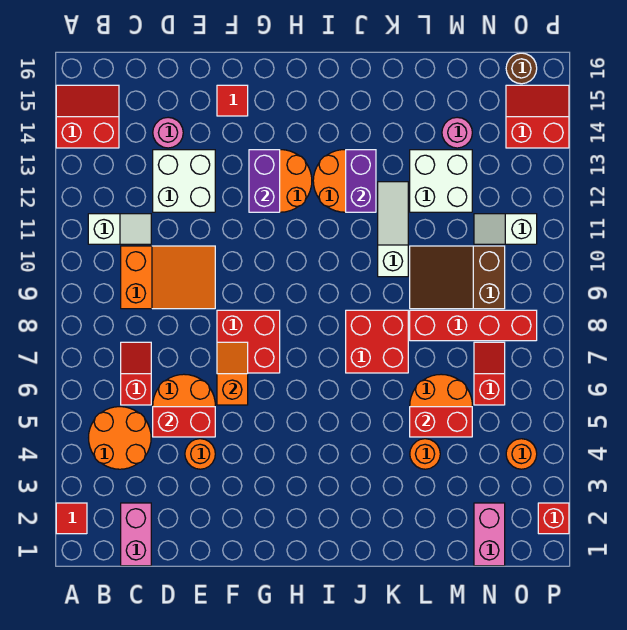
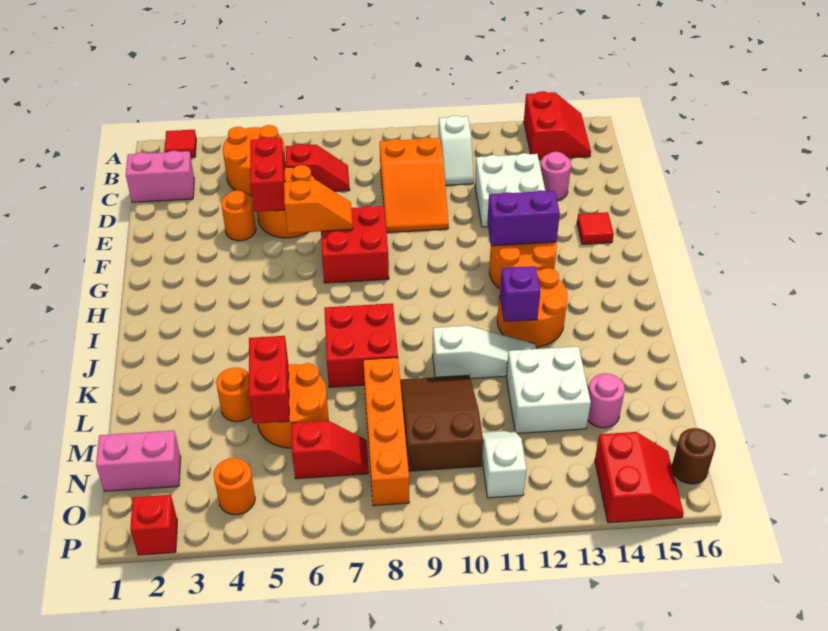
purple brick J12:J13 level 2 -> purple brick J12 level 2
red brick L8:O8 level 1 -> orange brick L8:O8 level 1

